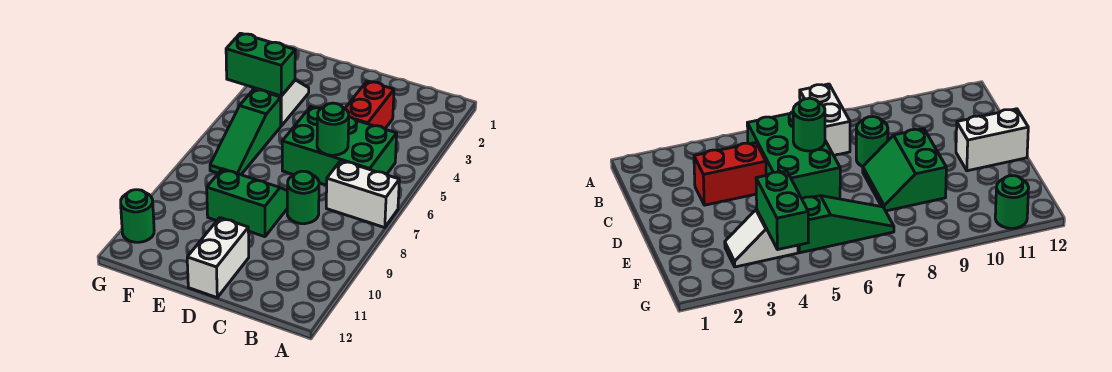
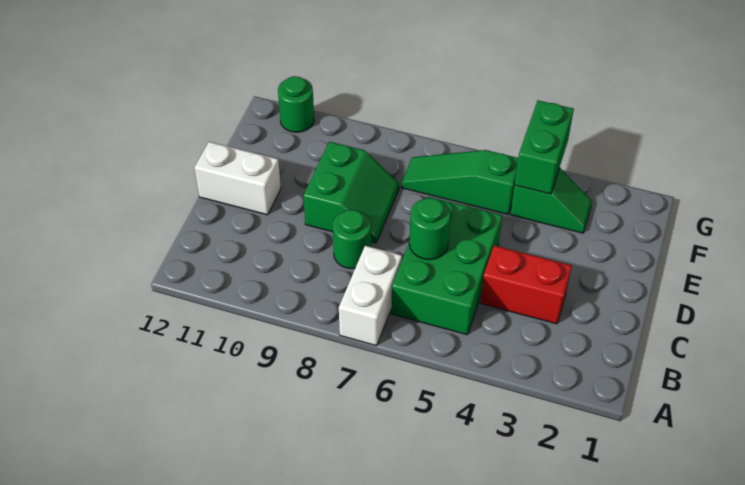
white slope F3:F4 level 1 top 4 -> green slope F3:F4 level 1 top 4

